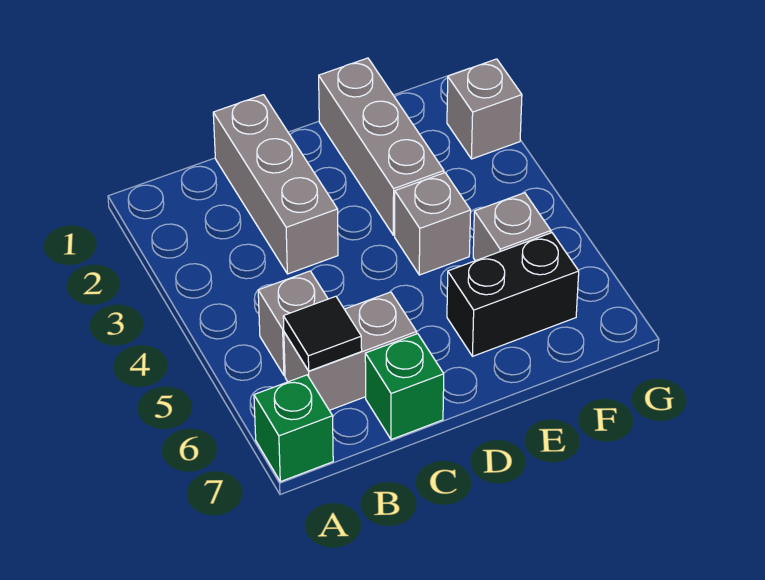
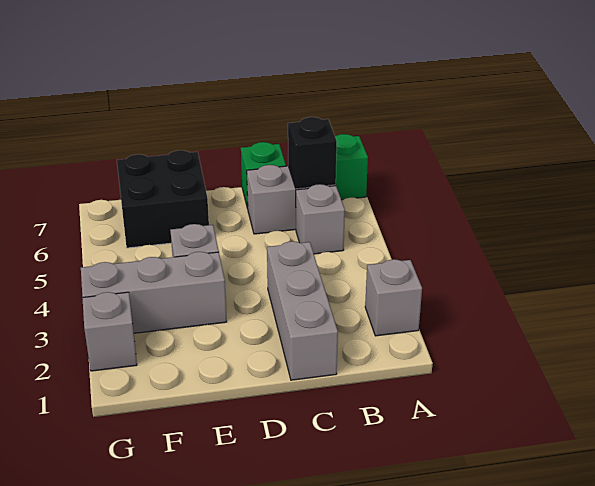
black tile B6 level 2 -> black brick B6 level 2
grey brick E1:E3 level 1 -> grey brick E3:G3 level 1
black brick E6:F6 level 1 -> black brick E6:F7 level 1
grey brick F5 level 1 -> grey brick A2 level 1

